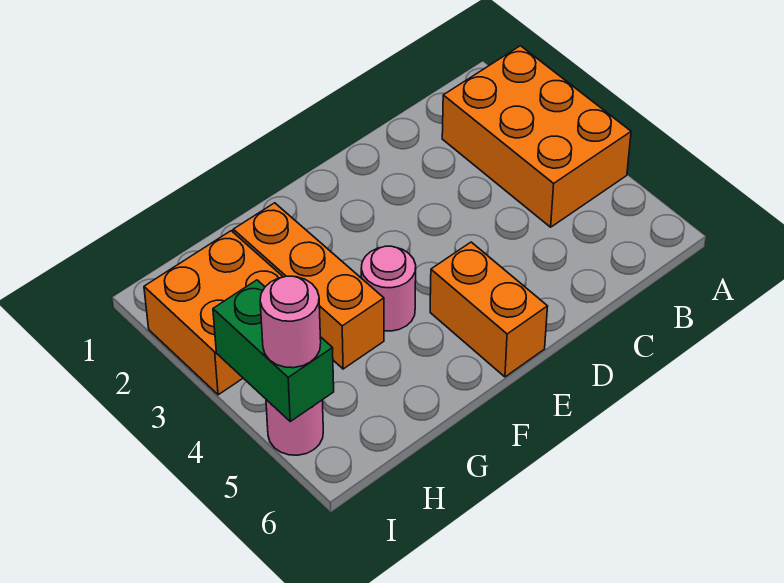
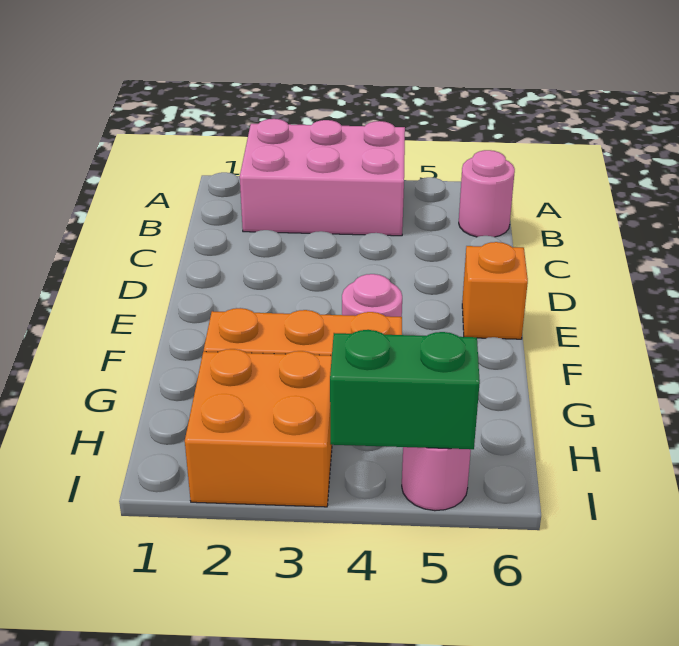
orange brick A2:B4 level 1 -> pink brick A2:B4 level 1
orange brick E5:E6 level 1 -> orange brick E6 level 1
pink round brick I5 level 3 -> pink round brick B6 level 1

